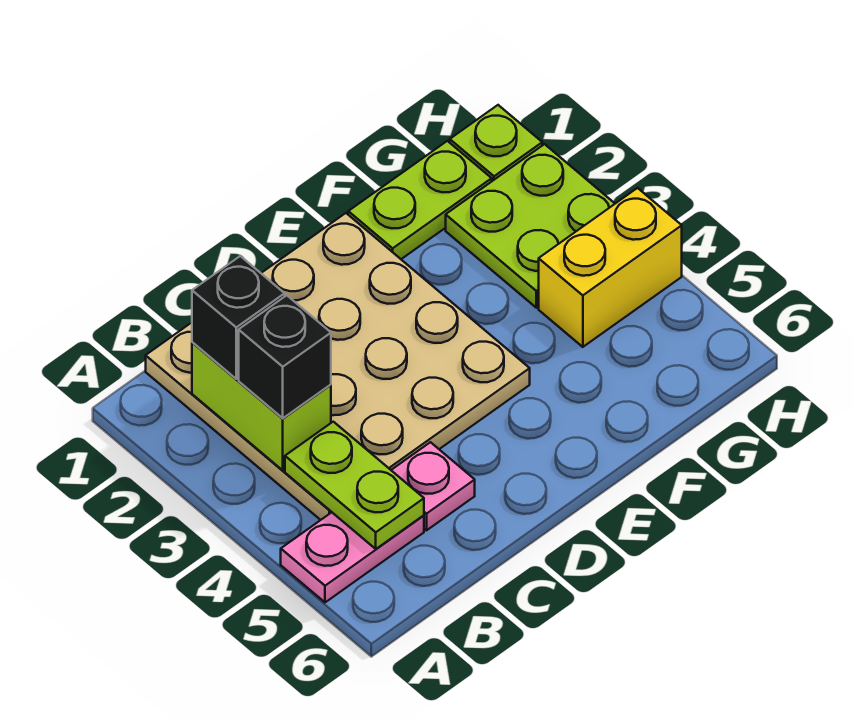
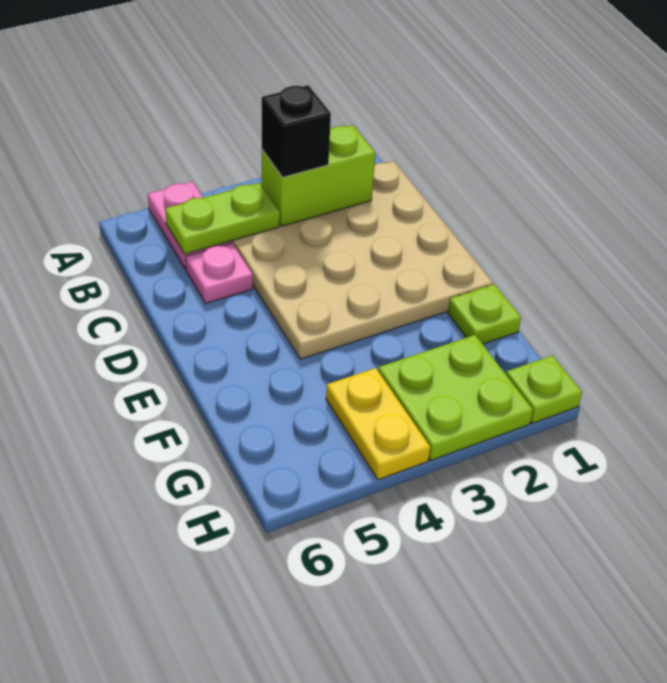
black brick B2 level 3 -> none
lime plate F1:G1 level 1 -> lime plate F1 level 1
yellow brick G4:H4 level 1 -> yellow plate G4:H4 level 1

